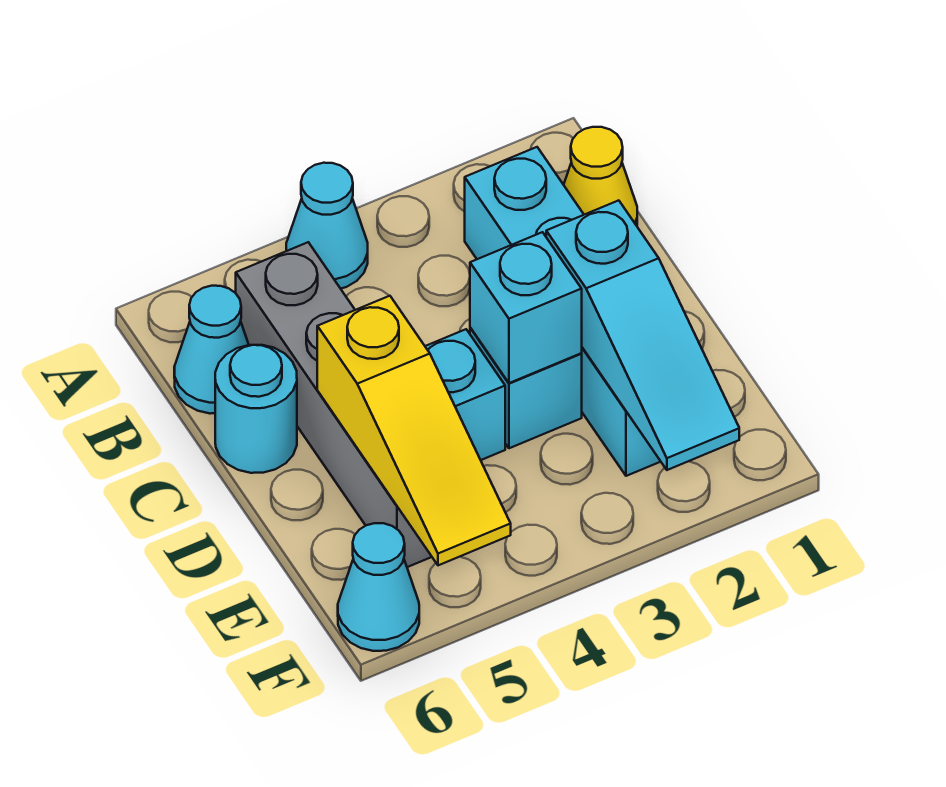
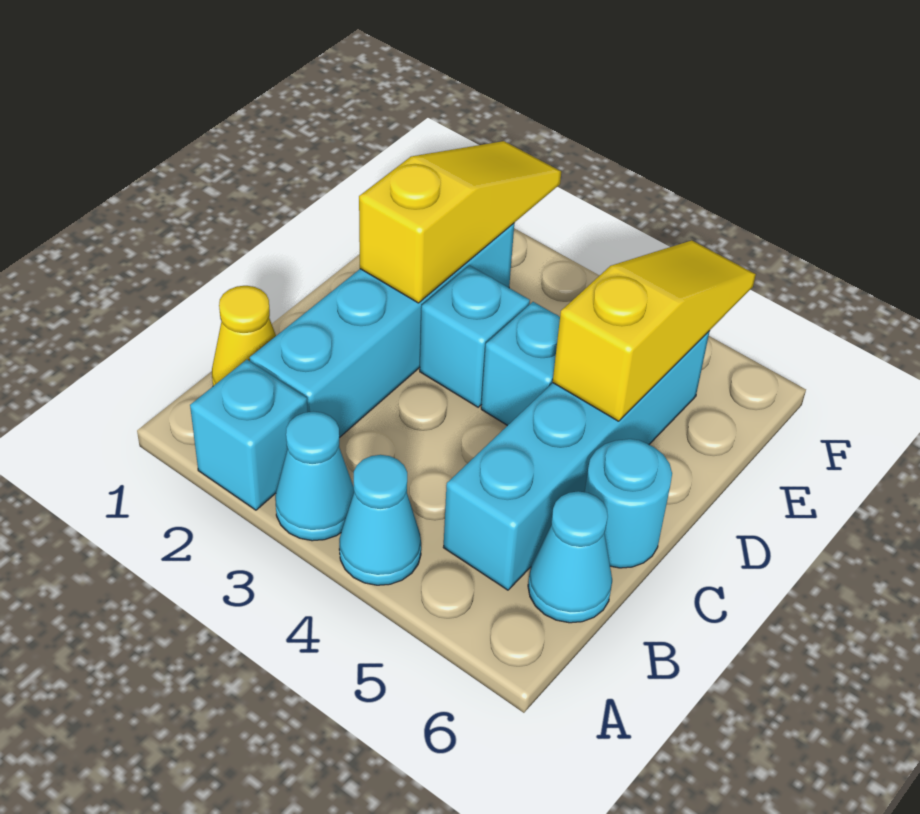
grey brick B5:E5 level 1 -> cyan brick B5:E5 level 1
cyan slope D2:F2 level 2 top D -> yellow slope D2:F2 level 2 top D
cyan brick D3 level 2 -> cyan brick A2 level 1
cyan cone F6 level 1 -> cyan cone A3 level 1

